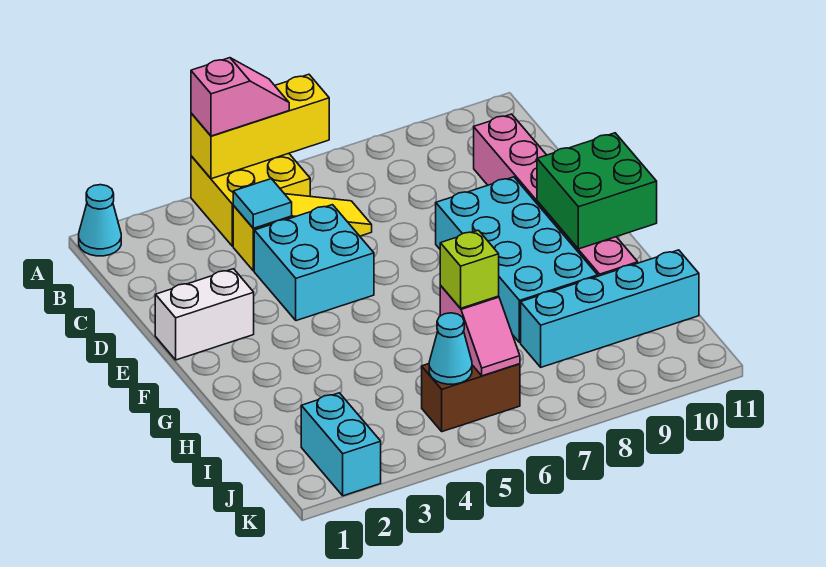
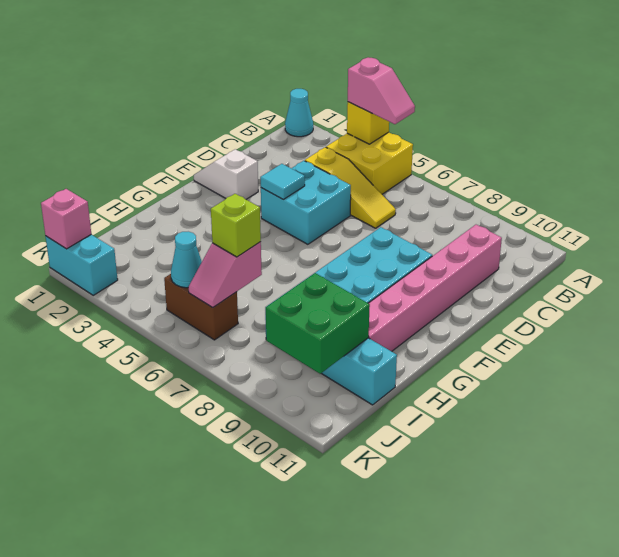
yellow brick A4:A6 level 2 -> yellow brick A4 level 2
cyan tile C4 level 2 -> cyan tile E4 level 2
white brick E1:E2 level 1 -> white slope E1:E2 level 1 top 2
green brick F10:G11 level 2 -> green brick I9:J10 level 2
cyan brick J2:K2 level 1 -> cyan brick K1:K2 level 1
none -> pink brick K1 level 2

